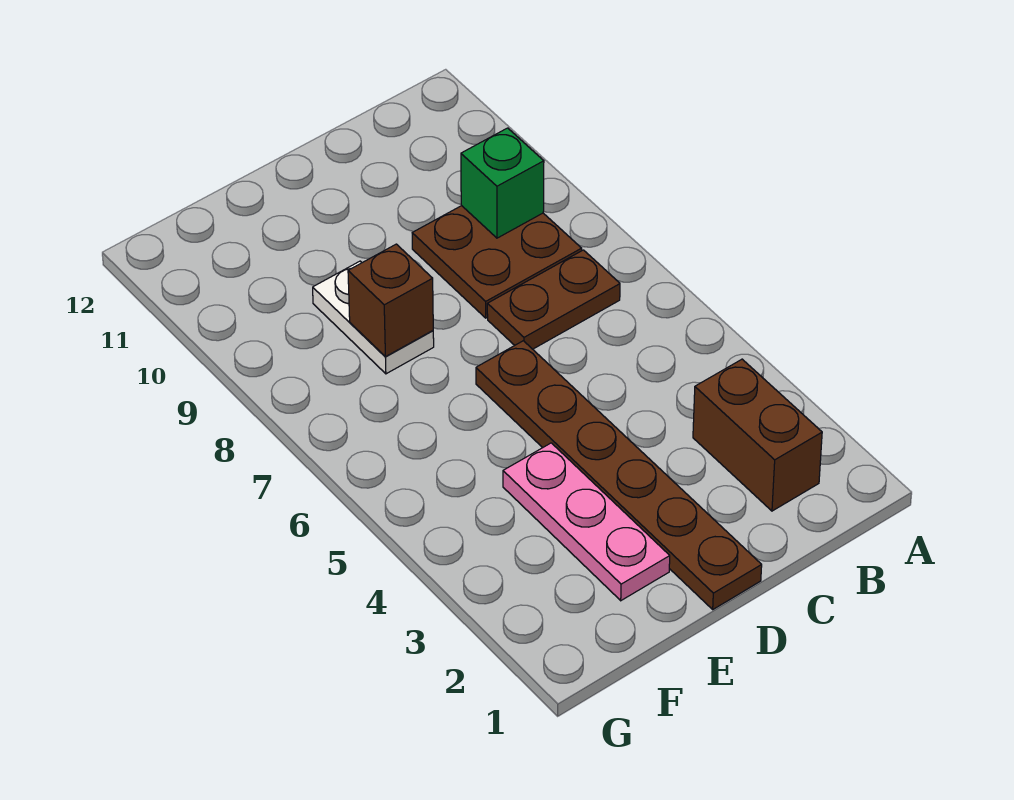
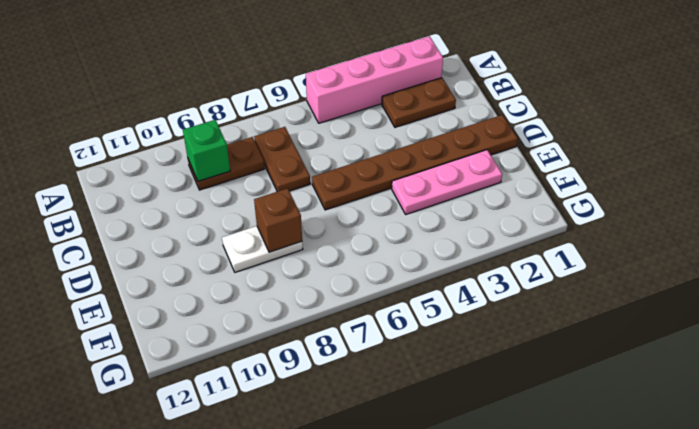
none -> pink brick A2:A5 level 1
brown brick B2:B3 level 1 -> brown plate B2:B3 level 1
brown plate B8:C9 level 1 -> brown plate B8:B9 level 1

